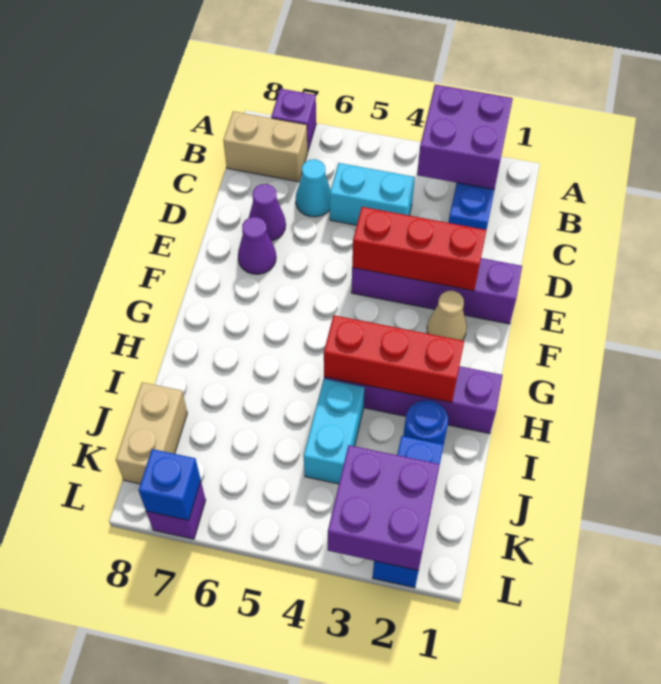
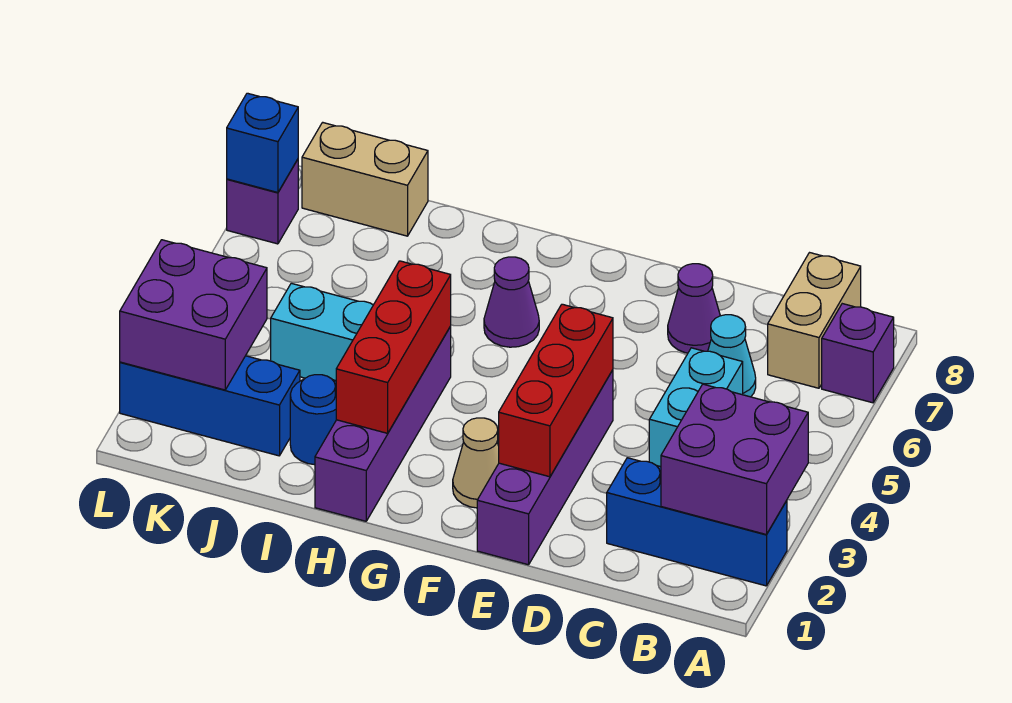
purple cone E7 level 1 -> purple cone G6 level 1

